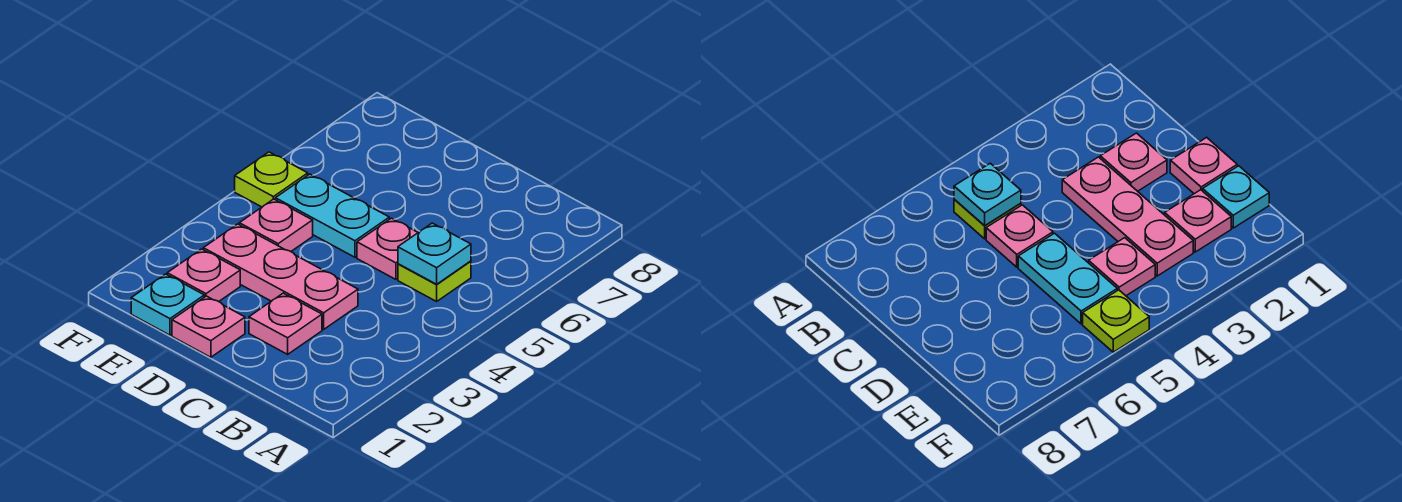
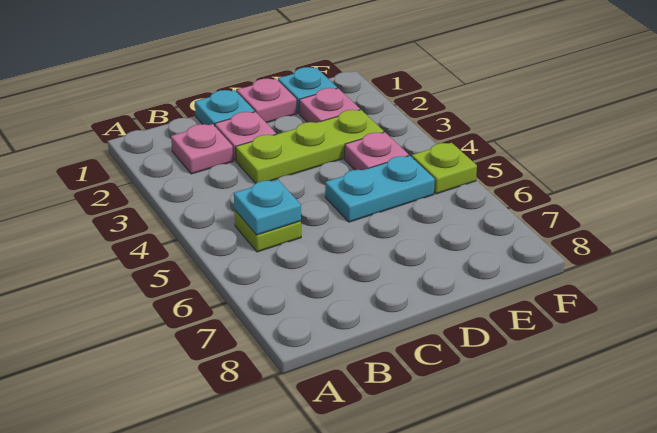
none -> cyan plate C1 level 1
pink plate C3:E3 level 1 -> lime plate C3:E3 level 1
pink plate C5 level 1 -> pink plate B2 level 1

